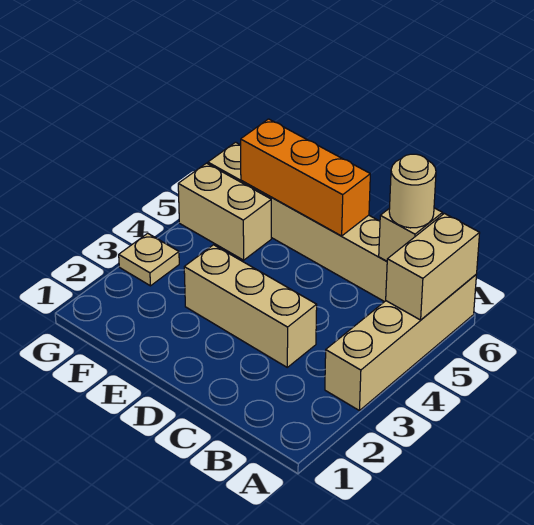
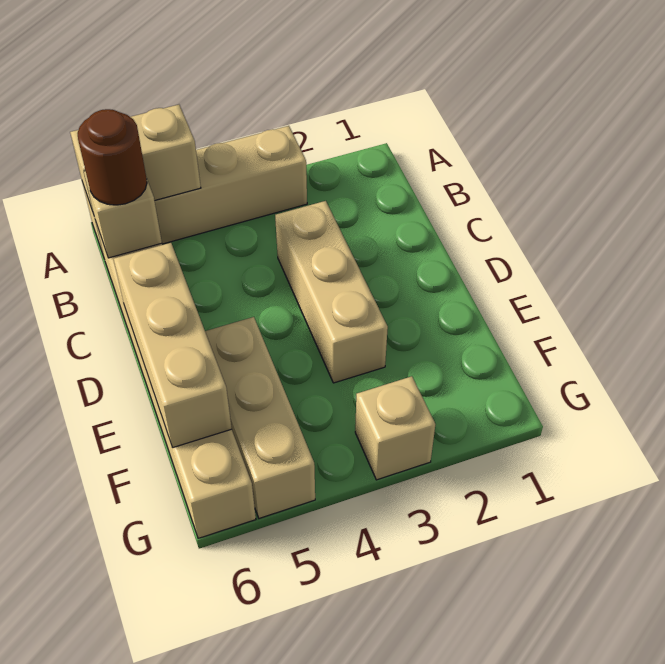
tan round brick B6 level 3 -> brown round brick B6 level 3
orange brick D6:F6 level 2 -> tan brick D6:F6 level 2
tan brick F5:G5 level 1 -> tan brick E5:G5 level 1
tan plate G3 level 1 -> tan brick G3 level 1

